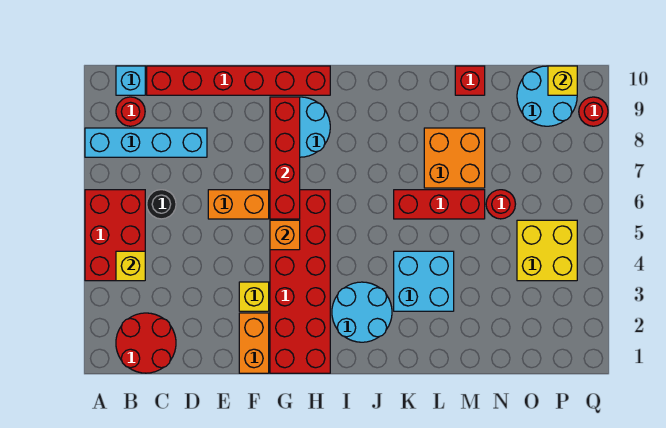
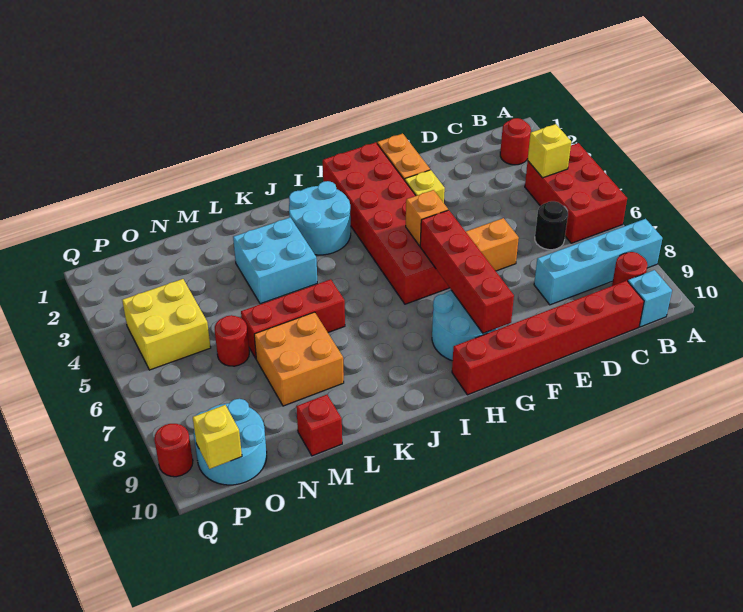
red round brick B1:C2 level 1 -> red round brick B2 level 1

